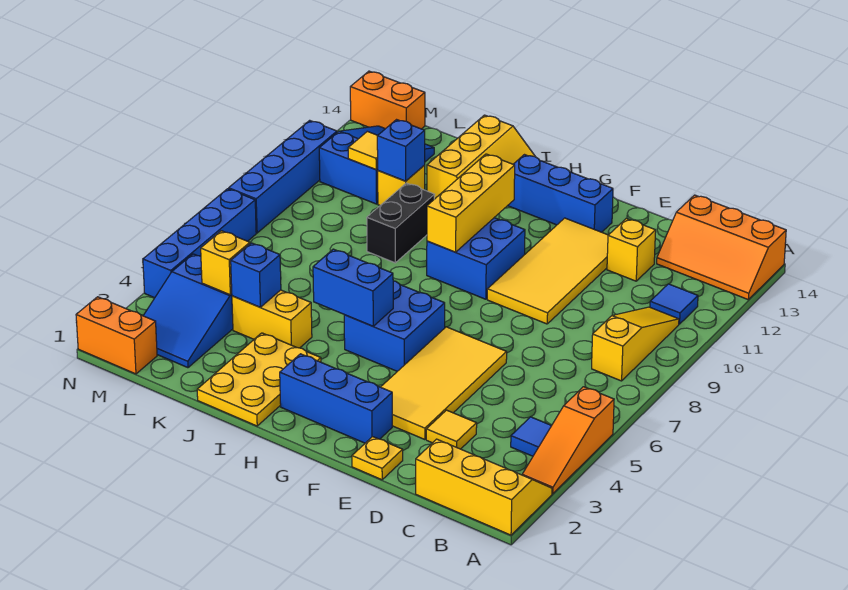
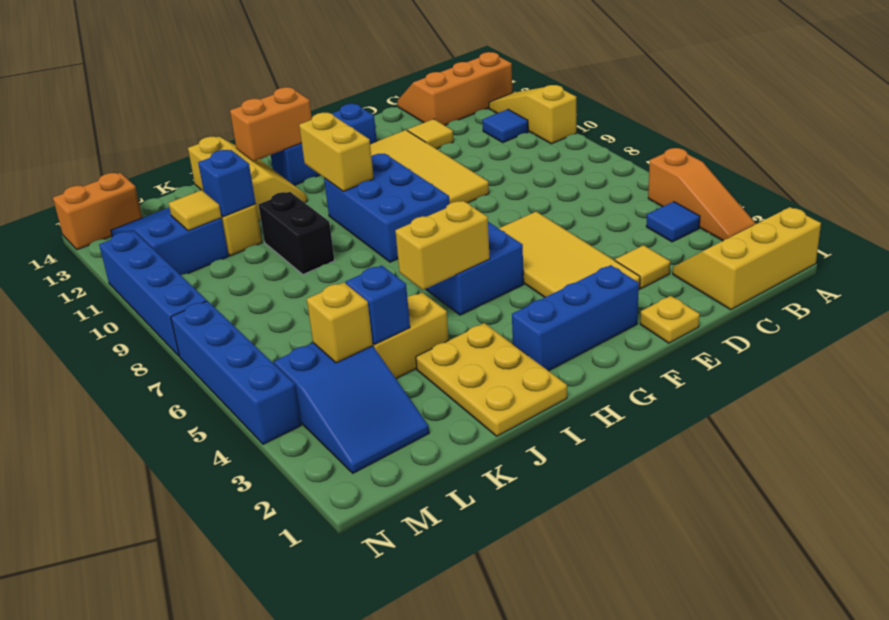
orange slope A13:C14 level 1 top 14 -> orange slope A13:C14 level 1 top 13
yellow slope B8:B10 level 1 top 8 -> yellow slope A10:A12 level 1 top 10
yellow brick D12 level 1 -> yellow tile D12 level 1
blue brick G9:H10 level 1 -> blue brick G8:H10 level 1
blue brick H5:I5 level 2 -> yellow brick H5:I5 level 2
yellow brick H9:H11 level 2 -> yellow brick H10:H11 level 2
orange brick M1:N1 level 1 -> orange brick H13:I13 level 2

